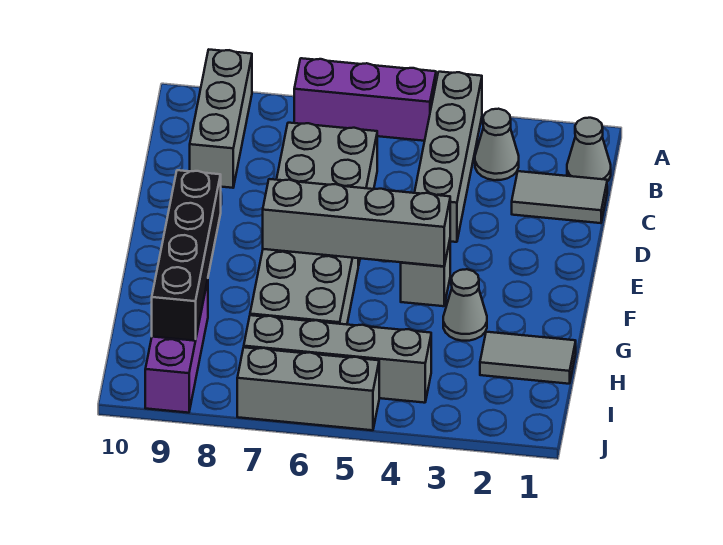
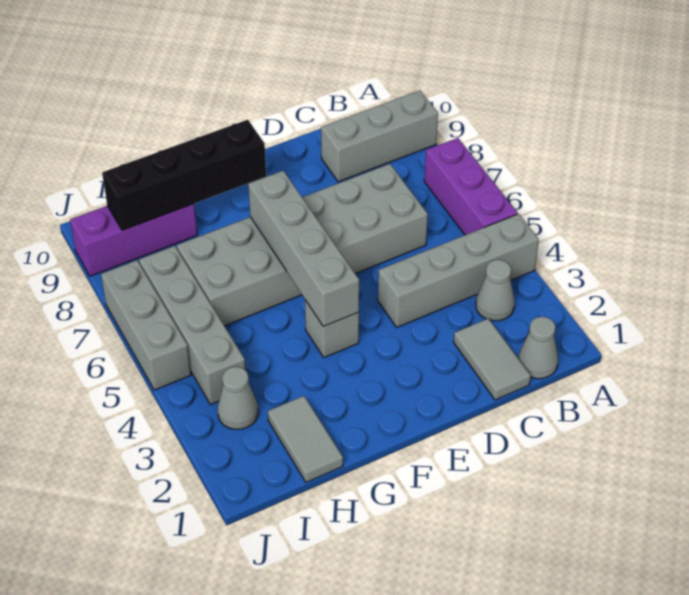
grey cone G3 level 1 -> grey cone I3 level 1

